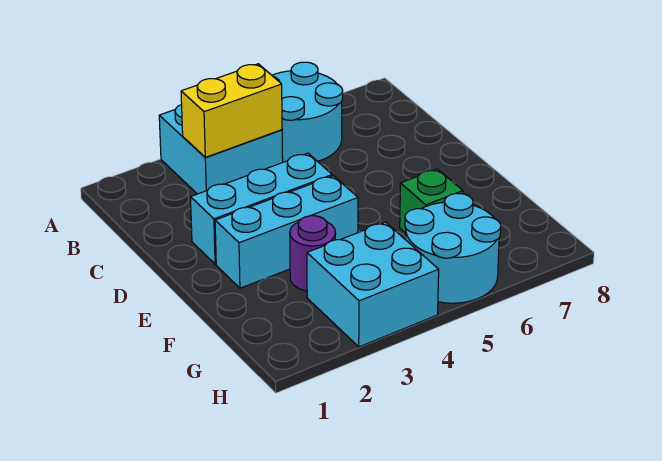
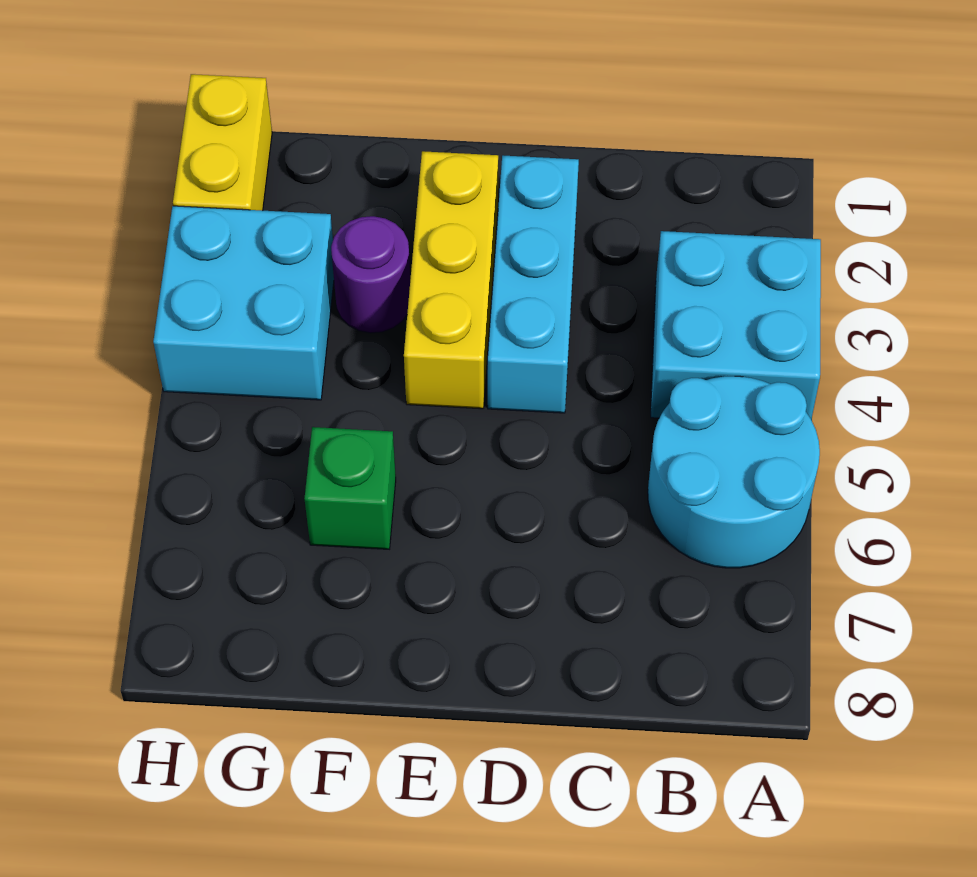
yellow brick B3:B4 level 2 -> yellow brick H1:H2 level 1
cyan brick E2:E4 level 1 -> yellow brick E2:E4 level 1
cyan round brick G5:H6 level 1 -> none

